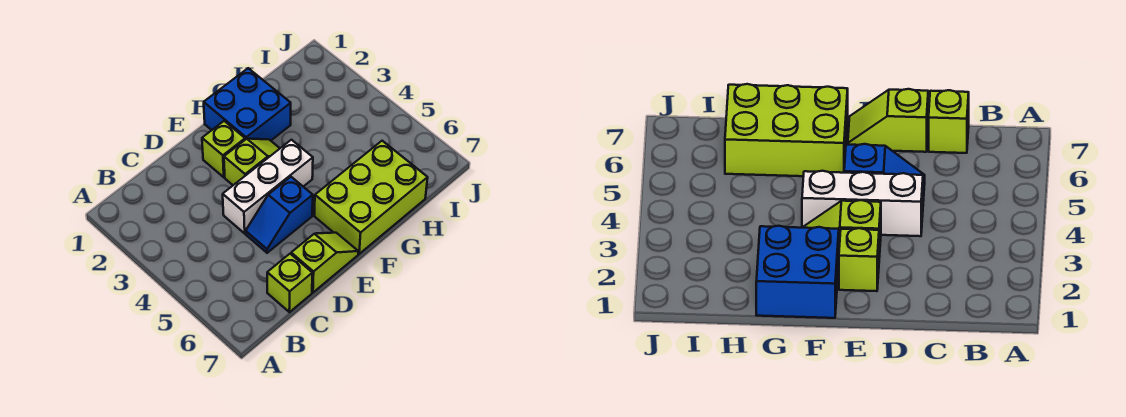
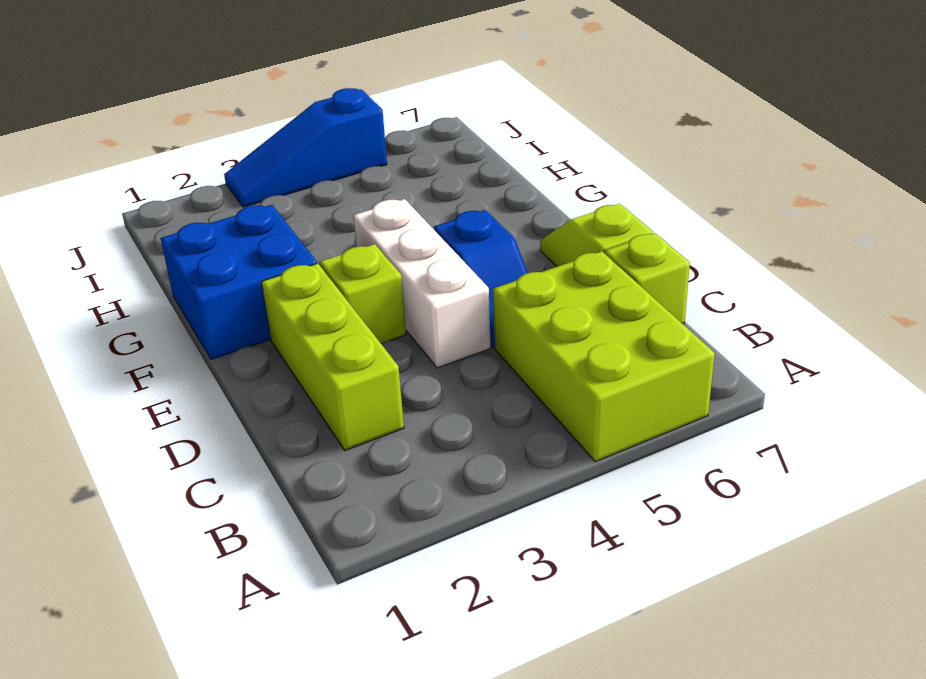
lime brick E2 level 1 -> lime brick C2:E2 level 1
lime brick F6:H7 level 1 -> lime brick A5:C6 level 1
none -> blue slope J3:J5 level 1 top 5

